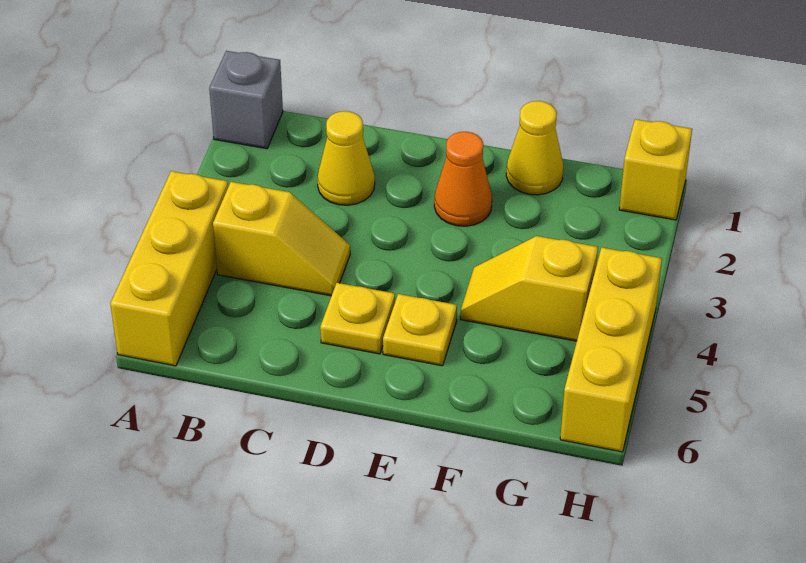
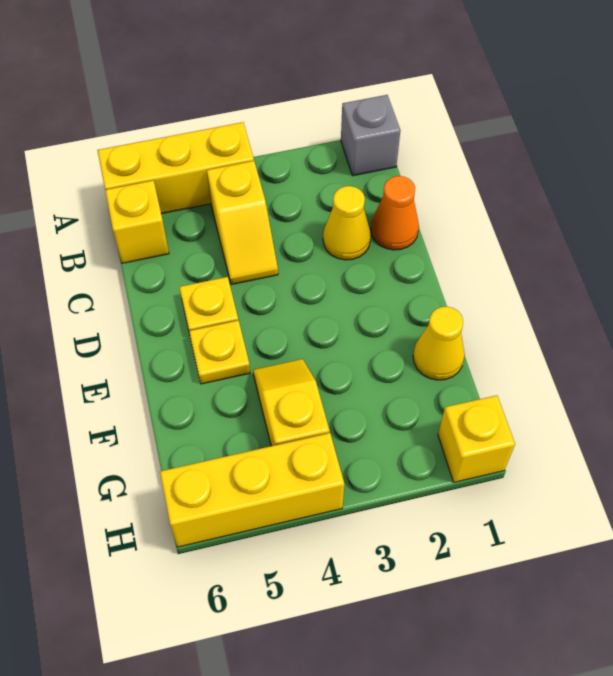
none -> yellow brick B6 level 1
orange cone E2 level 1 -> orange cone C1 level 1

